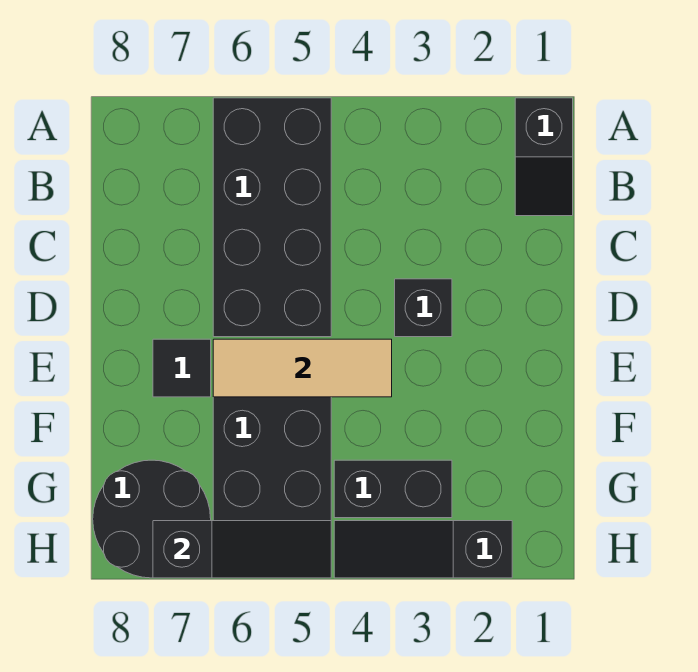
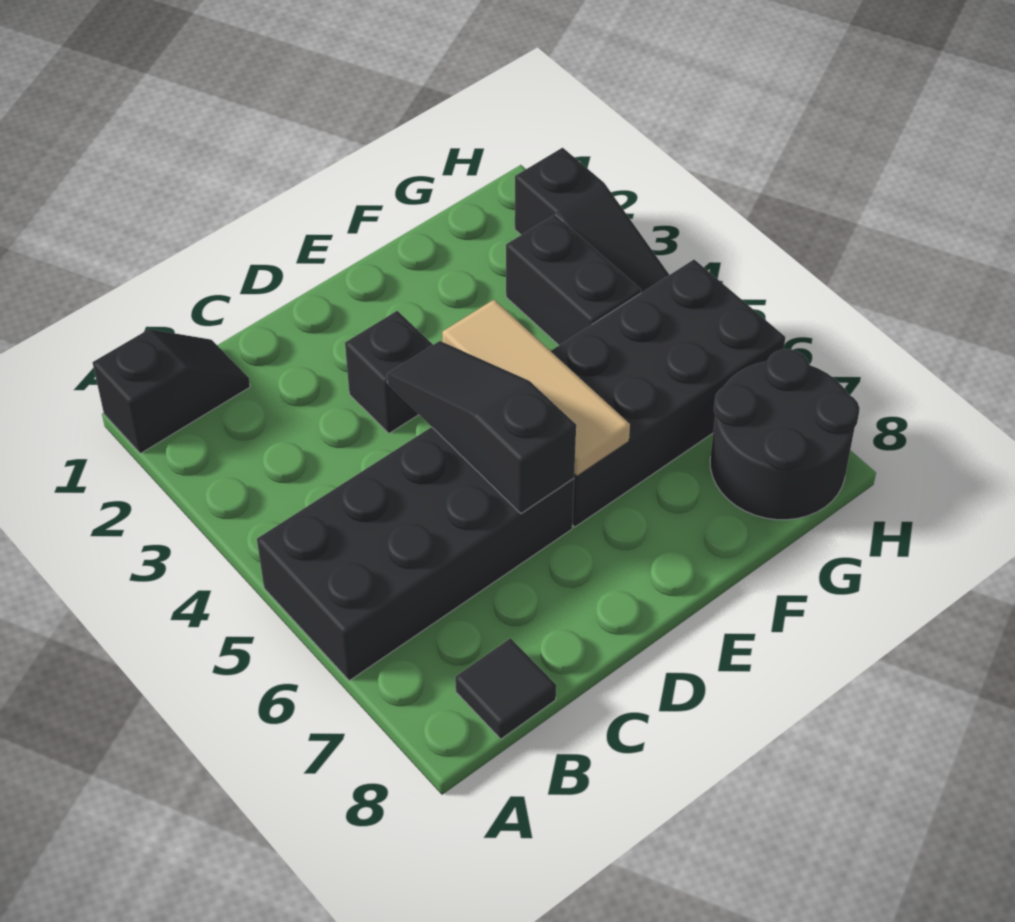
black tile E7 level 1 -> black tile B8 level 1
black slope H5:H7 level 2 top 7 -> black slope D4:D6 level 2 top 6

